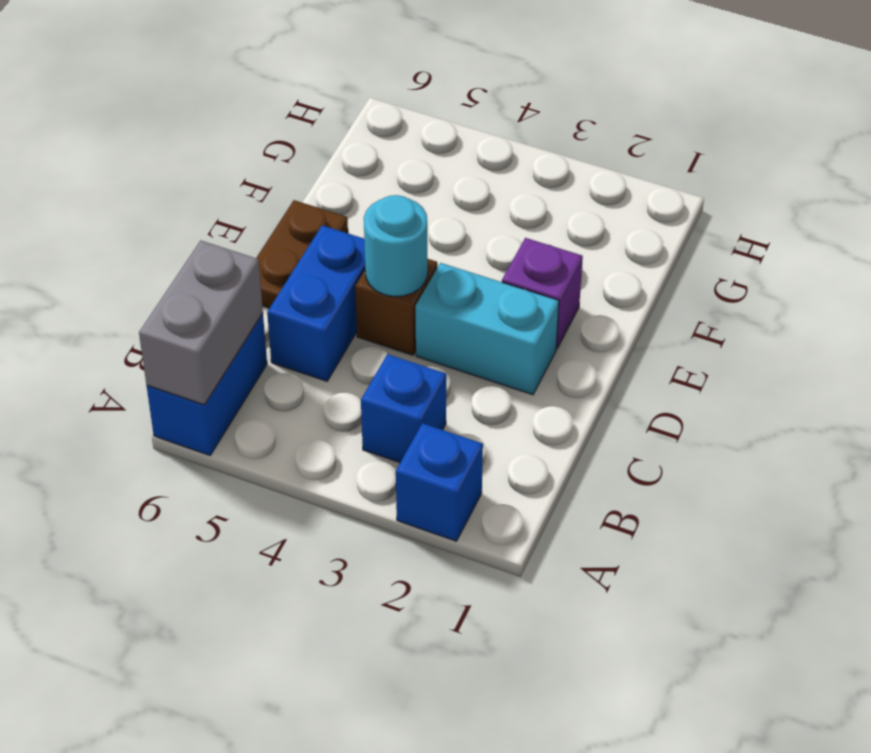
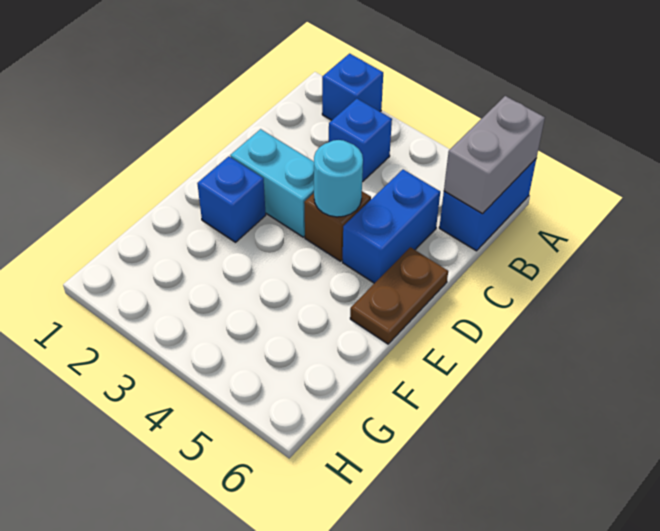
purple brick E2 level 1 -> blue brick E2 level 1

